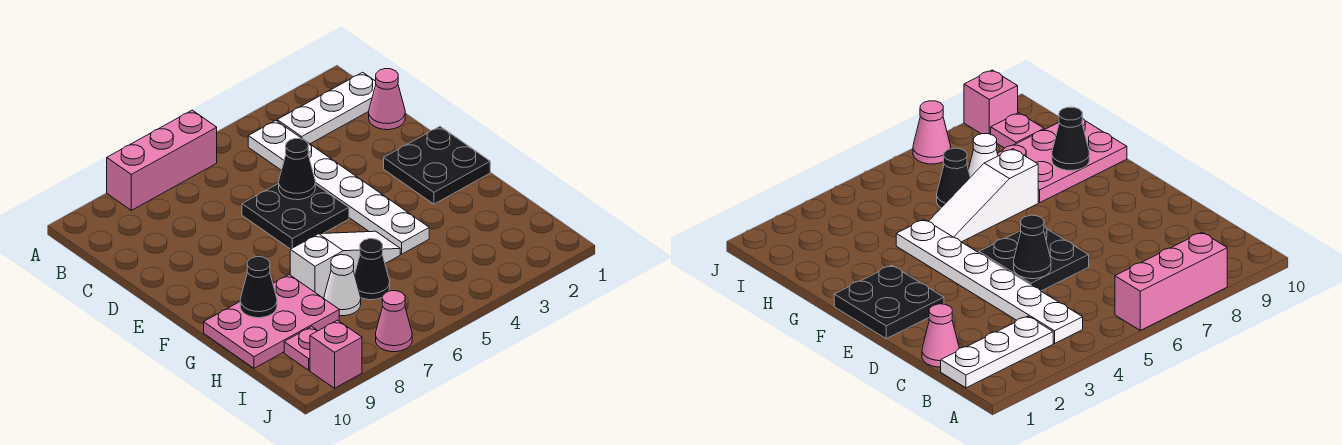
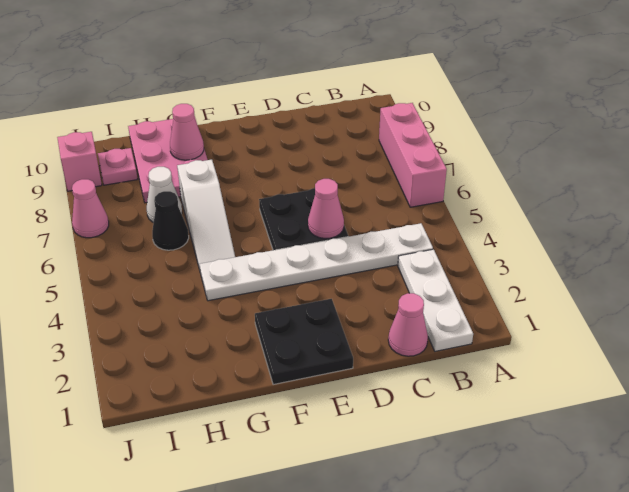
black cone D5 level 2 -> pink cone D5 level 2
black cone G9 level 2 -> pink cone G9 level 2

